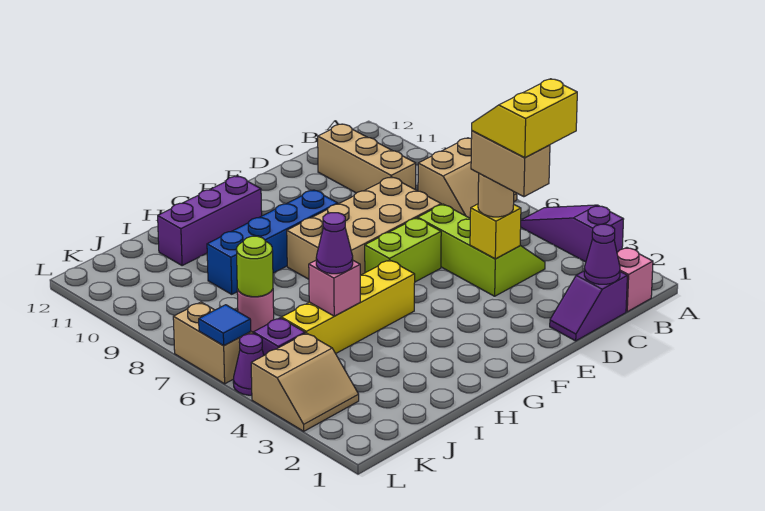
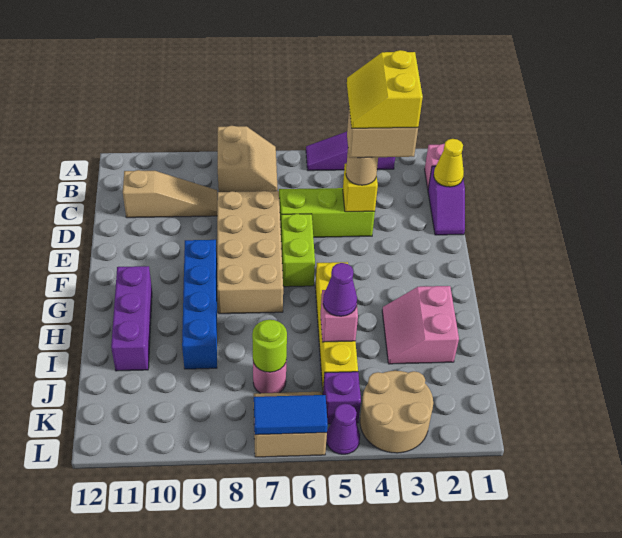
purple cone C1 level 2 -> yellow cone C1 level 2
tan brick C9:C11 level 1 -> tan slope C9:C11 level 1 top 11
none -> pink slope H2:I3 level 1 top 2
tan slope K3:L4 level 1 top 4 -> tan round brick K3:L4 level 1
blue tile L6 level 2 -> blue tile L6:L7 level 2

